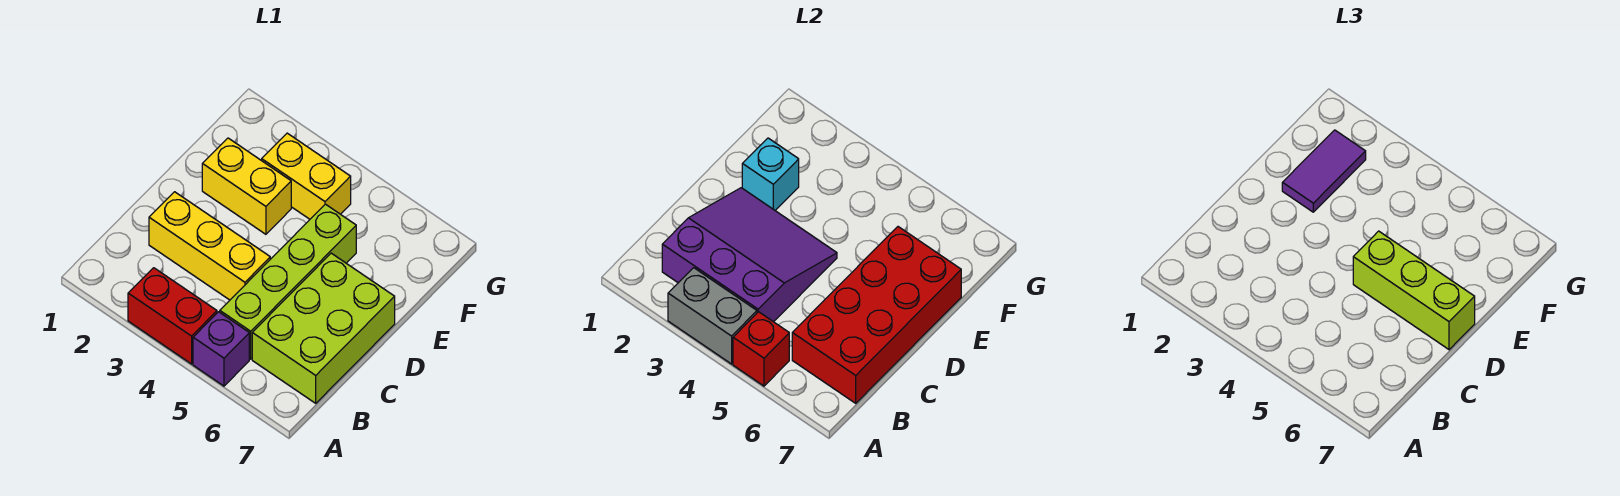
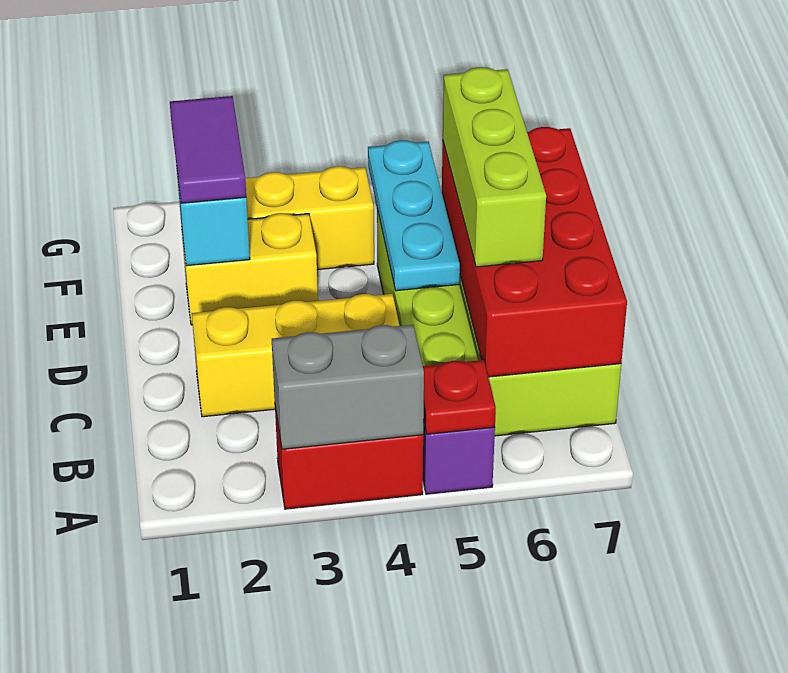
red brick A5 level 2 -> red plate A5 level 2
purple slope B2:D4 level 2 top B -> none
none -> cyan plate D5:F5 level 2
lime brick D5:D7 level 3 -> lime brick C6:E6 level 3

